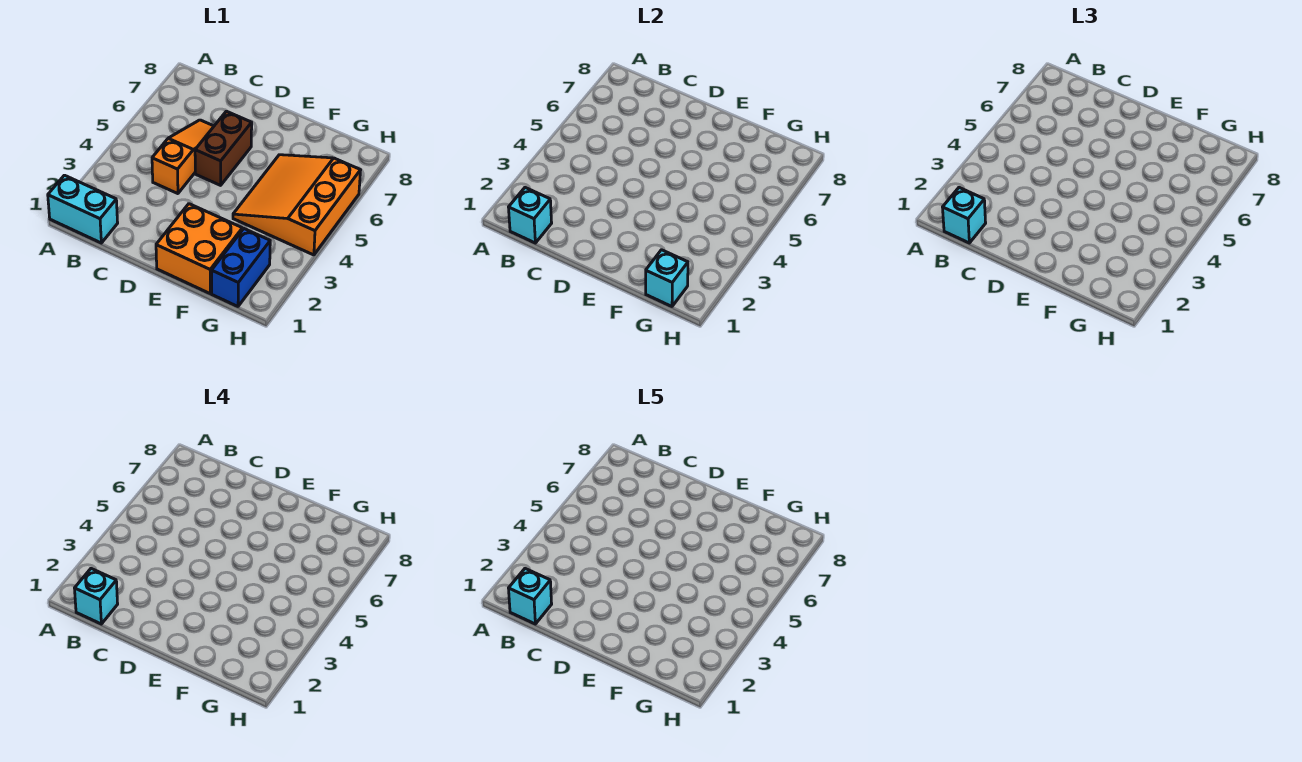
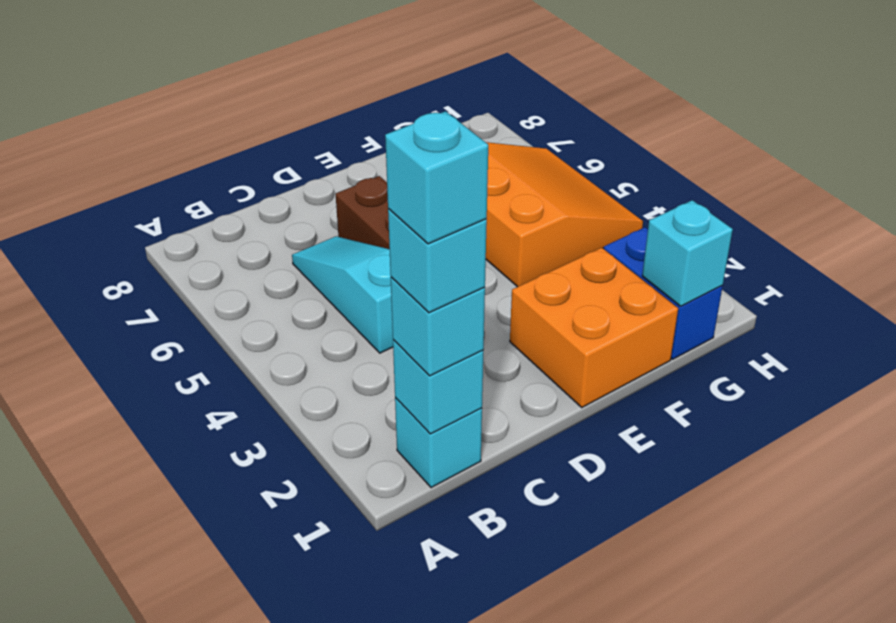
cyan brick A1:B1 level 1 -> cyan brick B1 level 1
orange slope C4:C6 level 1 top 4 -> cyan slope C4:C6 level 1 top 4
orange slope F4:H6 level 1 top H -> orange slope F4:H6 level 1 top F

